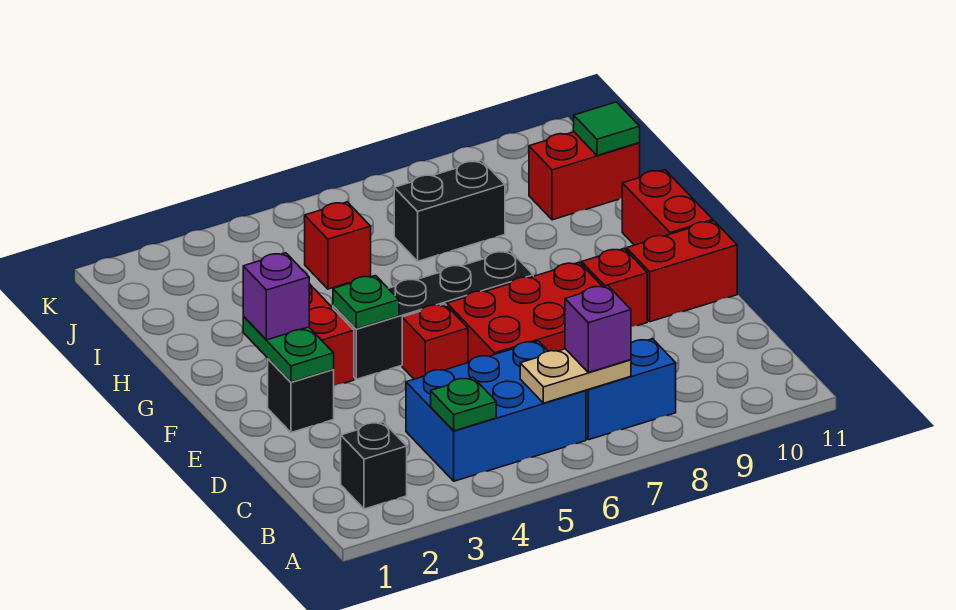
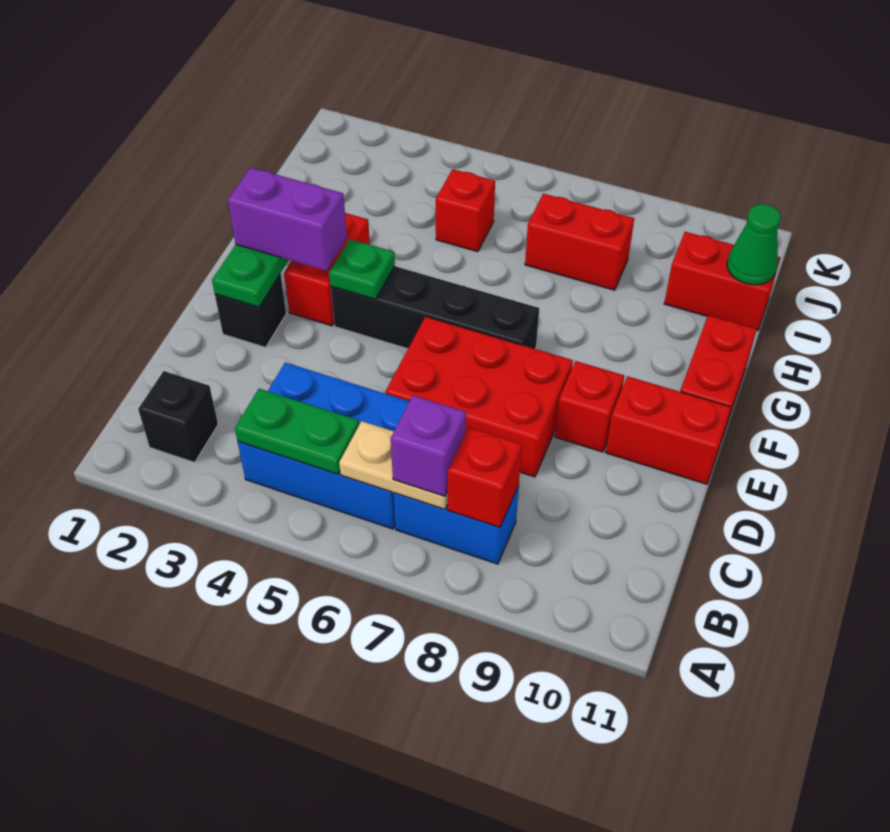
green plate B4 level 2 -> green plate B4:B5 level 2
red brick E5 level 1 -> red brick B8 level 2
purple brick F2 level 3 -> purple brick F2:F3 level 3
black brick I7:I8 level 1 -> red brick I7:I8 level 1
green tile I11 level 2 -> green cone I11 level 2

